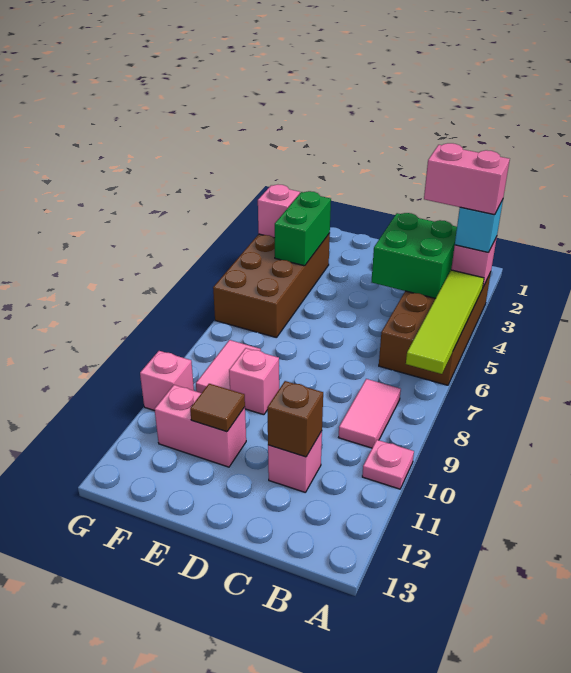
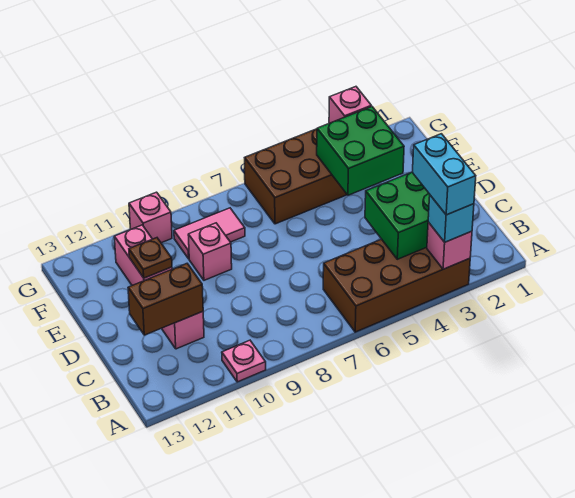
pink brick A3:B3 level 4 -> cyan brick A3:B3 level 4
lime tile A4:A7 level 2 -> none
pink tile B8:B9 level 1 -> none
brown brick C11 level 2 -> brown brick C11:C12 level 2
brown tile E11 level 2 -> brown plate E11 level 2
green brick F3:F4 level 2 -> green brick E3:F4 level 2

